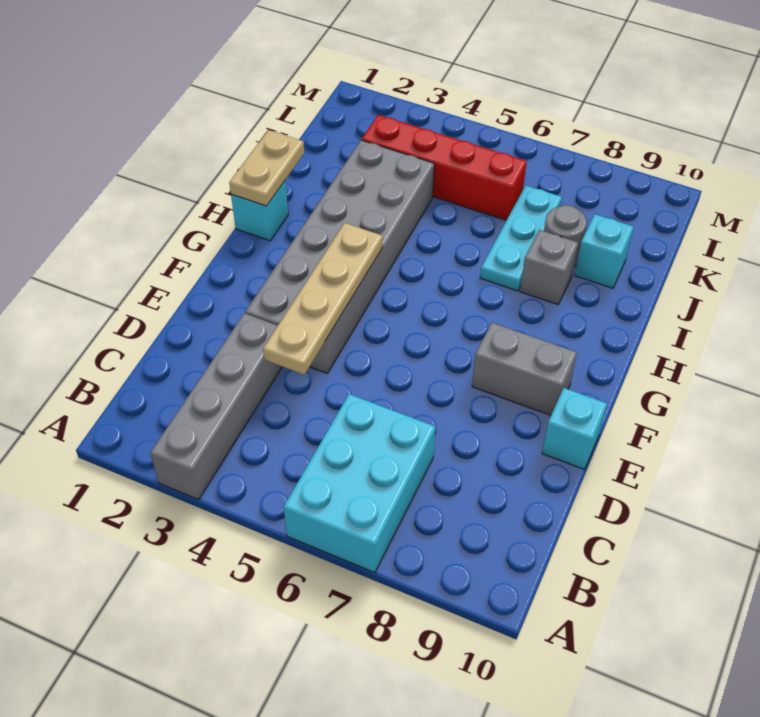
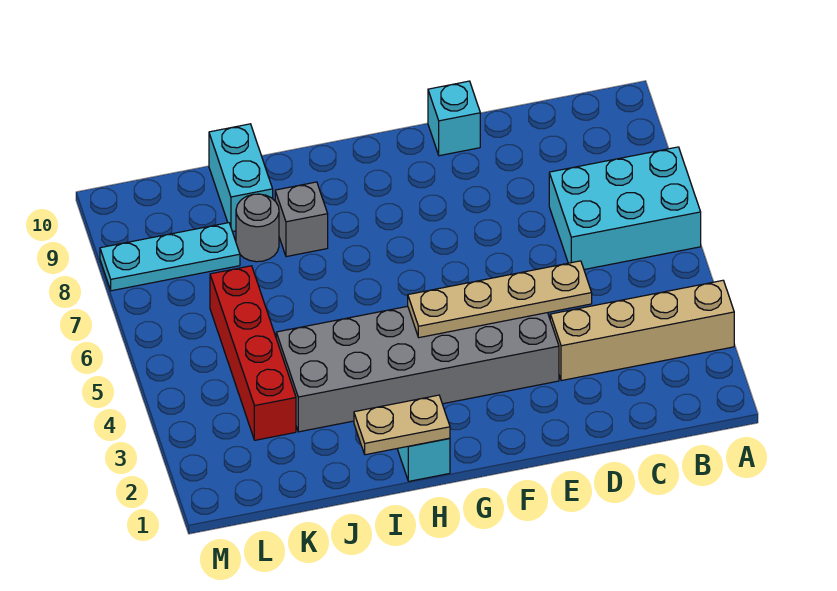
grey brick A3:D3 level 1 -> tan brick A3:D3 level 1
grey brick F8:F9 level 1 -> none
cyan plate I7:K7 level 1 -> cyan plate K8:M8 level 1
cyan brick J9 level 1 -> cyan brick J9:J10 level 1

